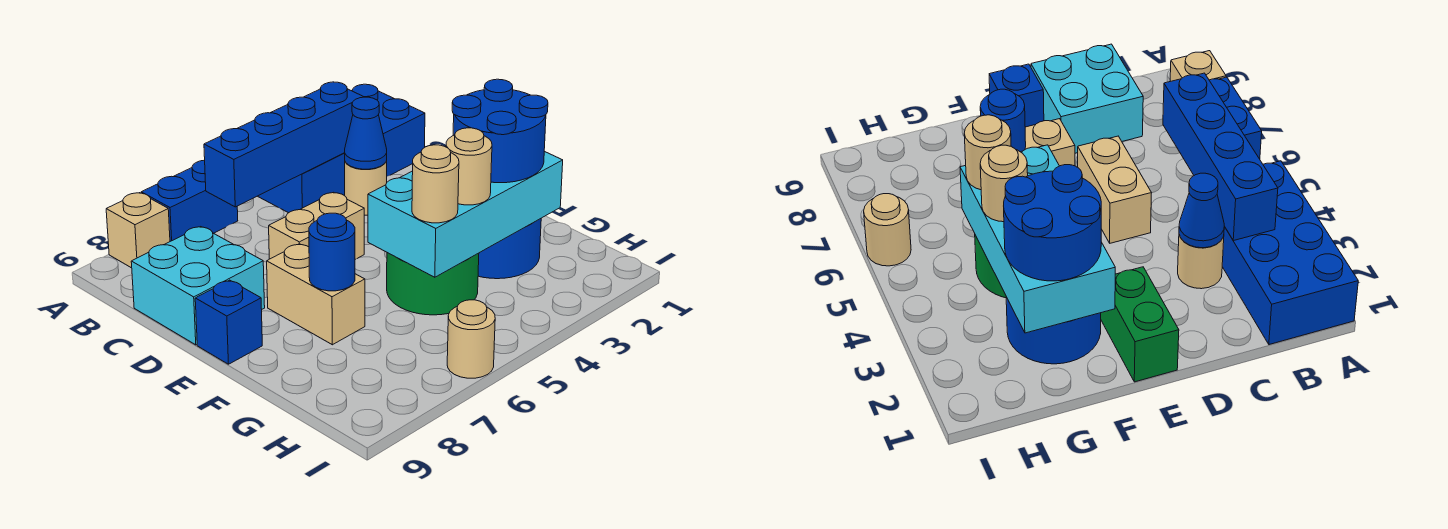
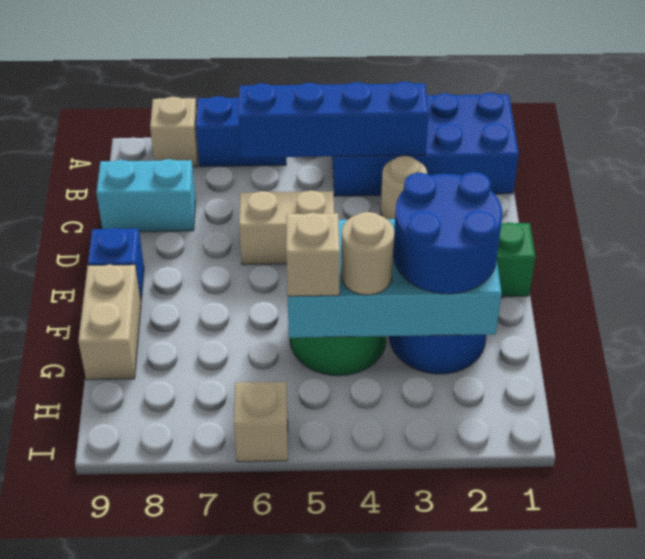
blue cone C3 level 2 -> none
cyan brick C8:D9 level 1 -> cyan brick C8:C9 level 1
tan brick E7:F7 level 1 -> tan brick F9:G9 level 1
blue round brick F7 level 2 -> none
tan round brick G5 level 3 -> tan brick G5 level 3
tan round brick I6 level 1 -> tan brick I6 level 1

